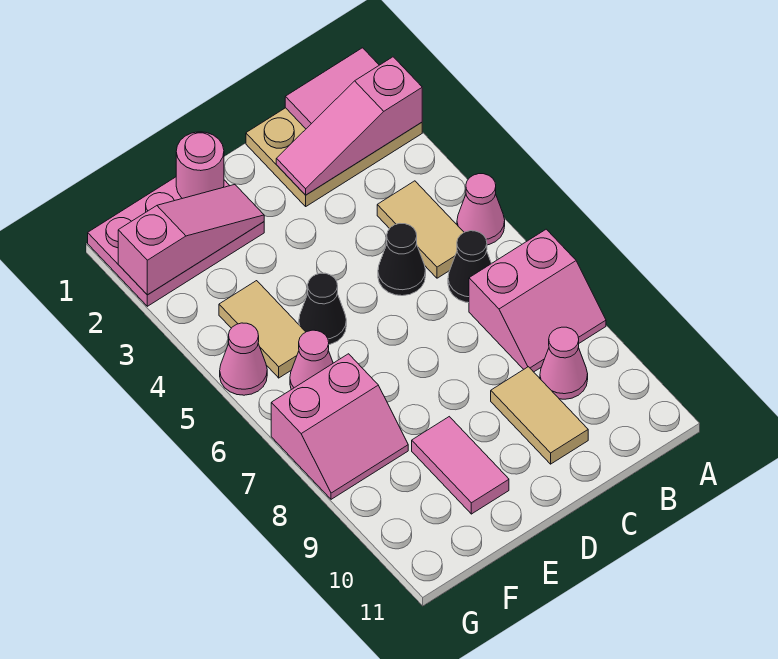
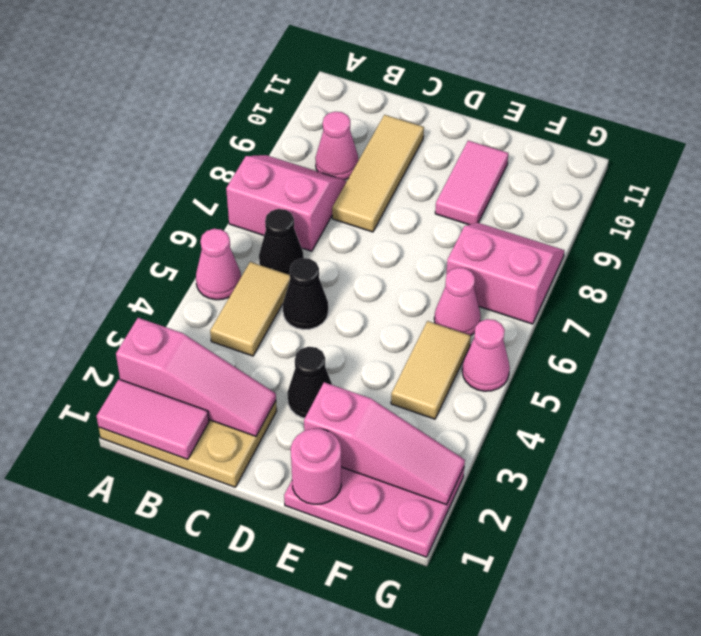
tan tile C9:C10 level 1 -> tan tile C8:C10 level 1
pink slope E2:G2 level 2 top G -> pink slope E2:G2 level 2 top E
black cone E5 level 1 -> black cone D3 level 1

